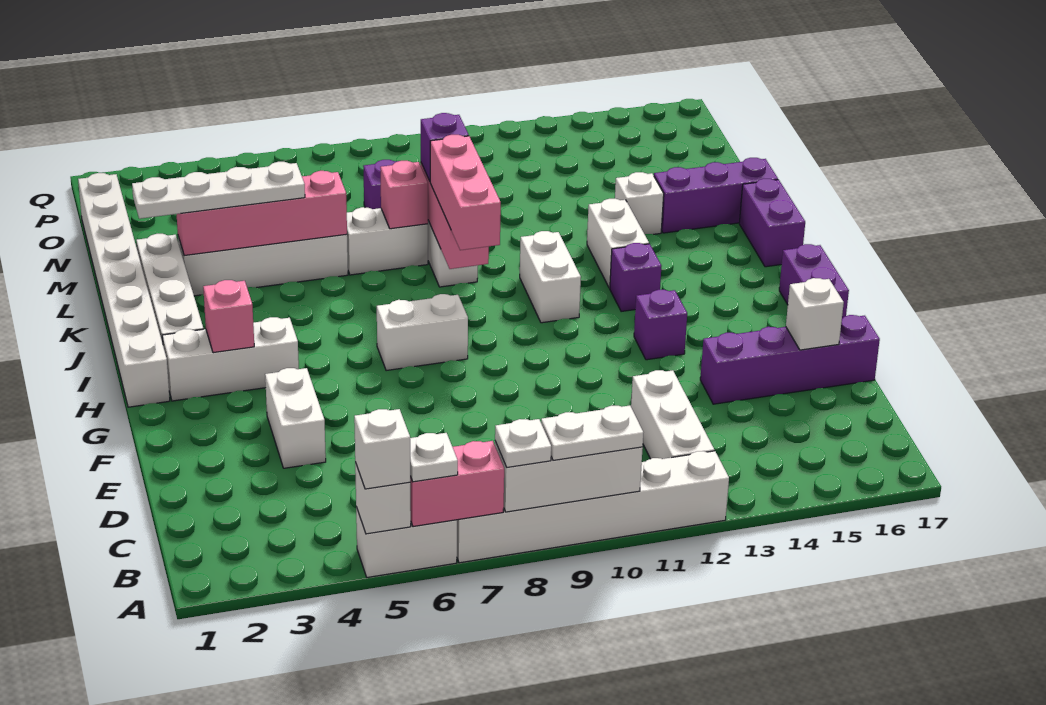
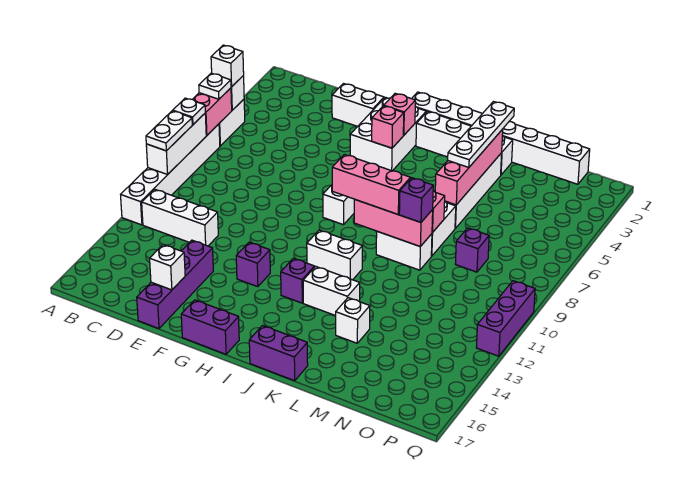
white brick E4:F4 level 1 -> white brick E2:F2 level 1
white brick H2:H4 level 1 -> white brick G2:H4 level 1
none -> pink brick H4 level 2
purple brick L15:L17 level 1 -> purple brick Q10:Q12 level 1

